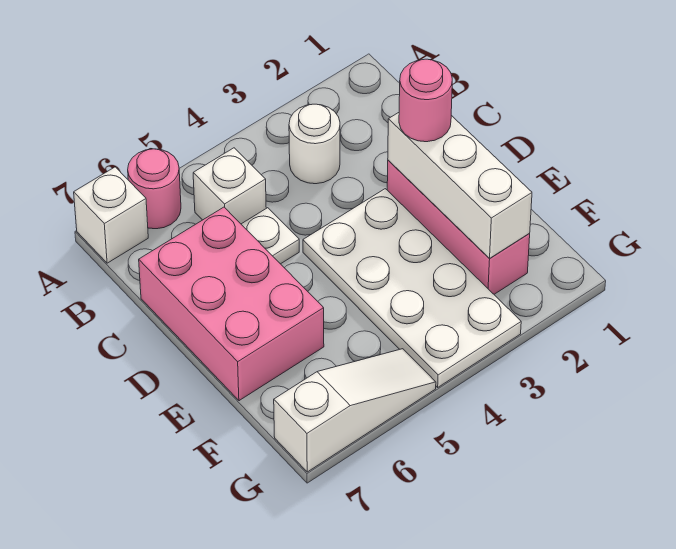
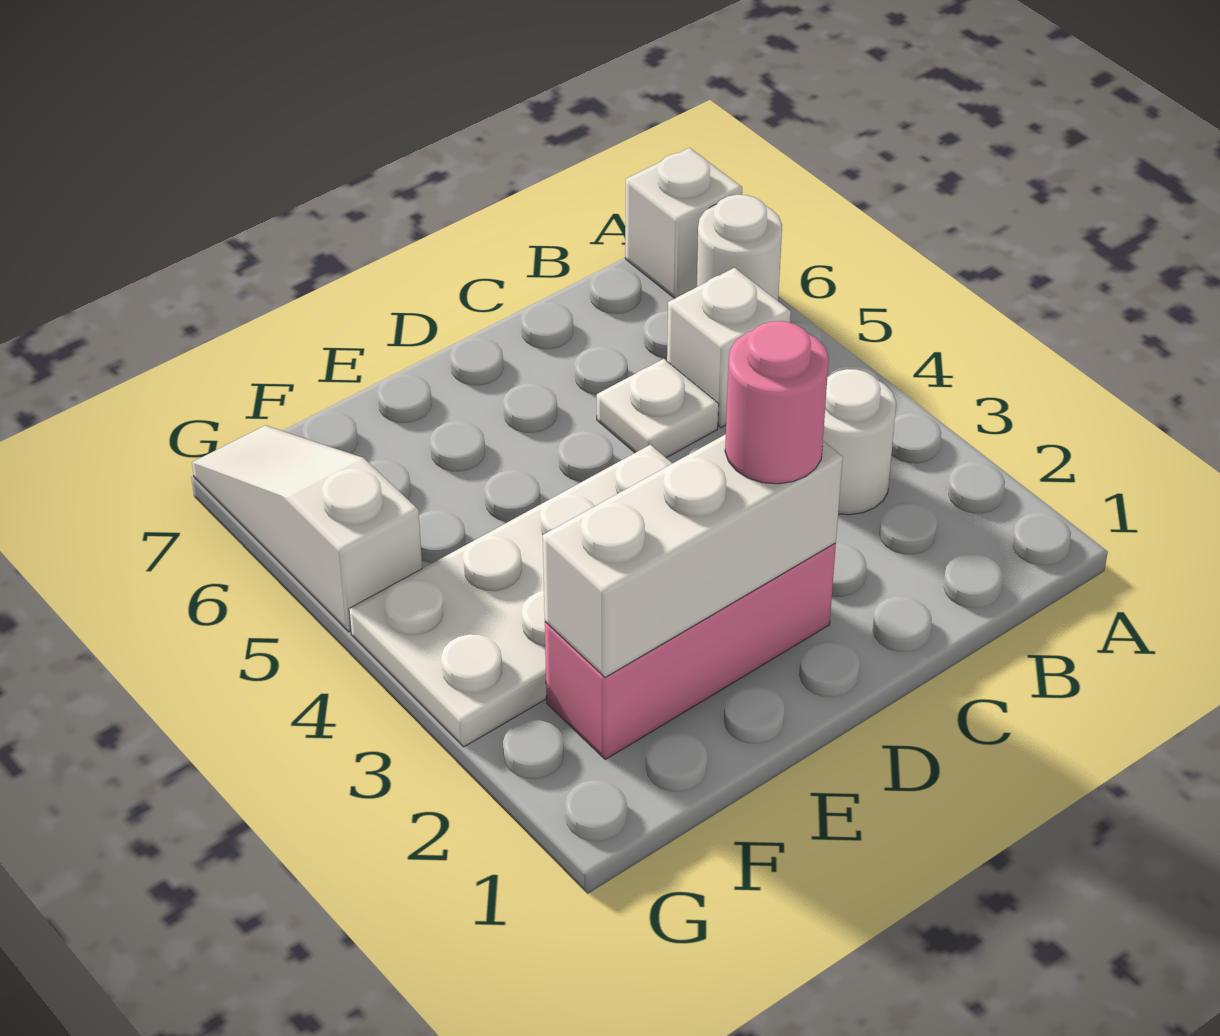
pink round brick A6 level 1 -> white round brick A6 level 1
pink brick C6:E7 level 1 -> none
white slope G5:G7 level 1 top 7 -> white slope G5:G7 level 1 top 5

